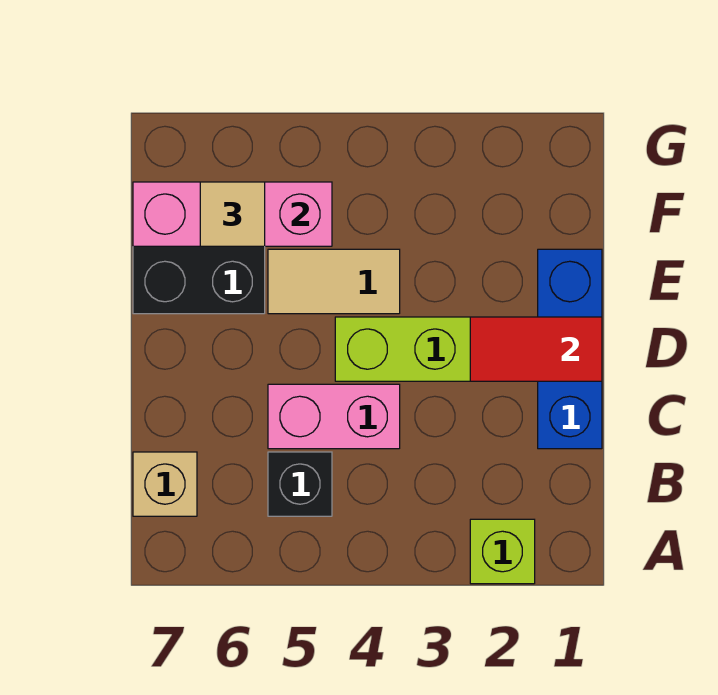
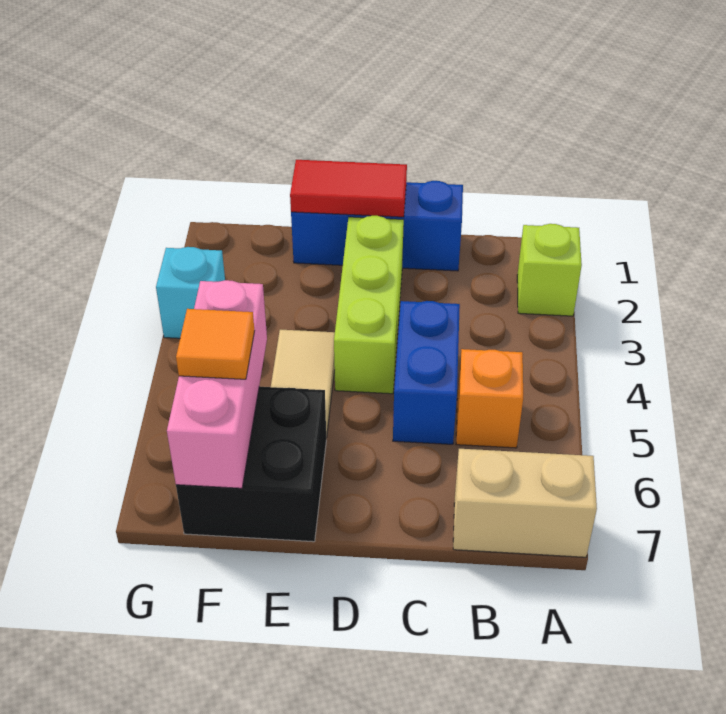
black brick B5 level 1 -> orange brick B5 level 1
tan brick B7 level 1 -> tan brick A7:B7 level 1
pink brick C4:C5 level 1 -> blue brick C4:C5 level 1
red tile D1:D2 level 2 -> red tile D1:E1 level 2
tan tile F6 level 3 -> orange tile F6 level 3
none -> cyan brick G3 level 1

